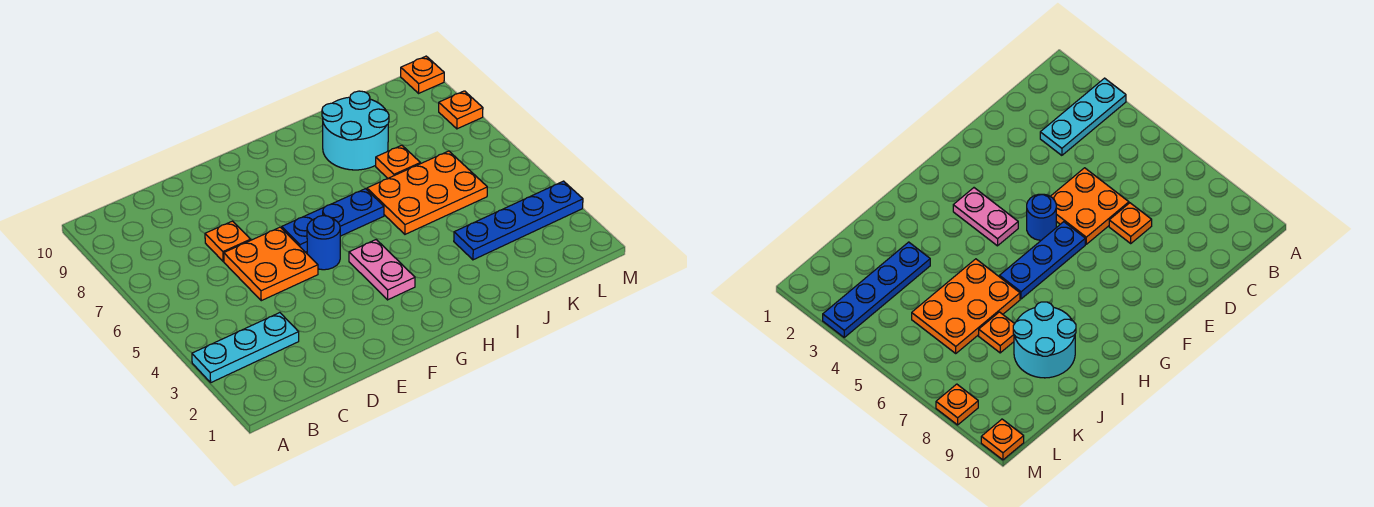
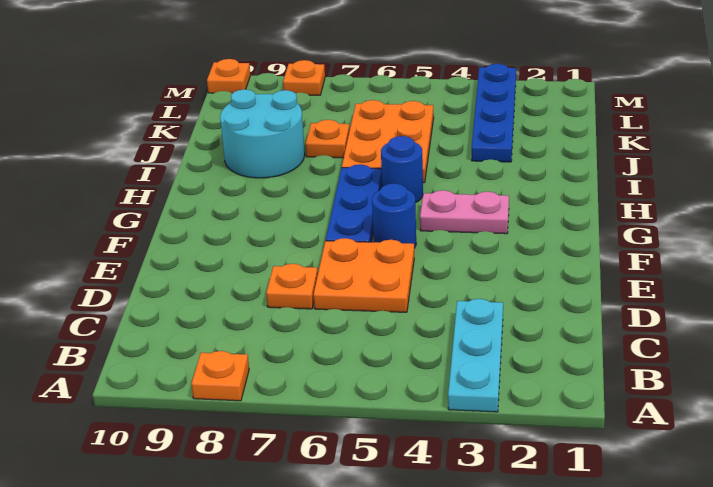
none -> orange plate A8 level 1
none -> blue round brick H5 level 1

